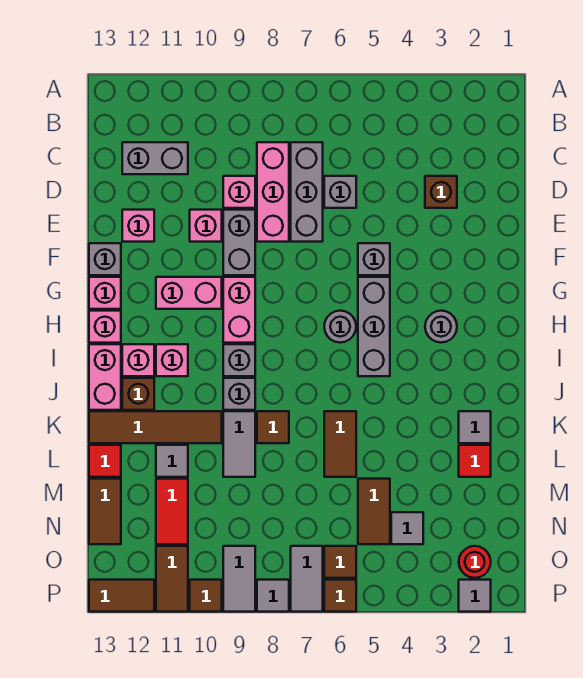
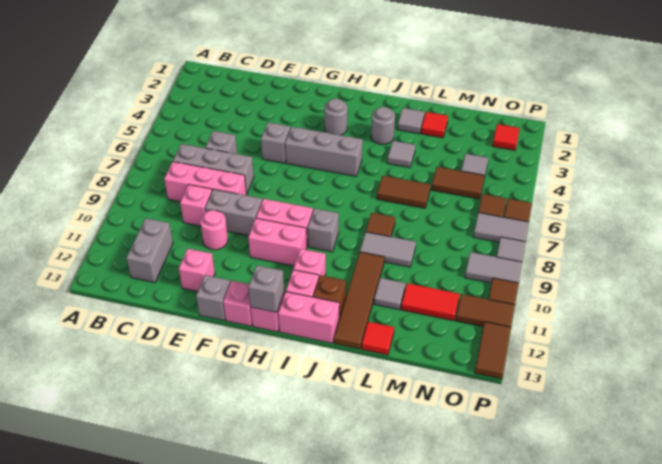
brown brick D3 level 1 -> none
pink brick E10 level 1 -> pink round brick E10 level 1
pink brick G10:G11 level 1 -> pink brick G10:H10 level 1
grey round brick H6 level 1 -> grey round brick J3 level 1
grey brick J9 level 1 -> grey brick H13 level 2
brown tile M13:N13 level 1 -> none
red round brick O2 level 1 -> red tile O2 level 1
grey tile P2 level 1 -> grey tile K4 level 1

